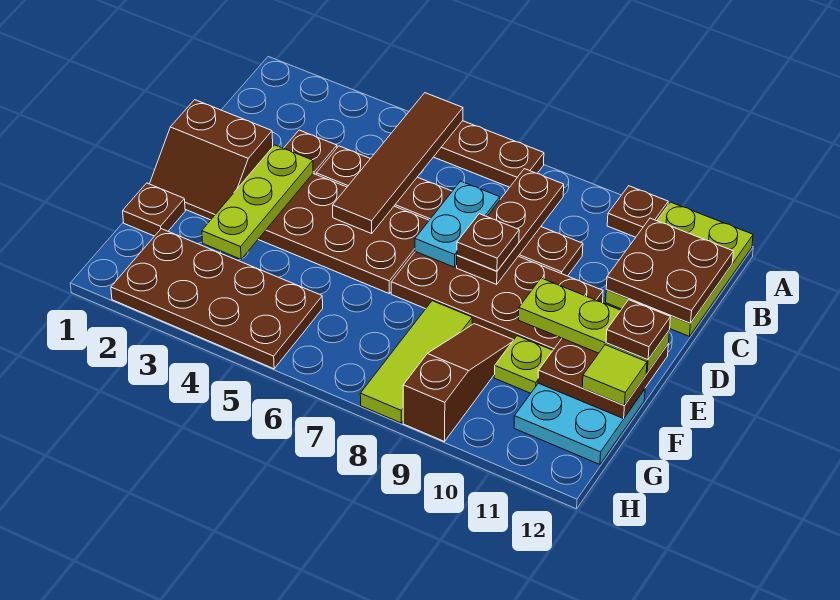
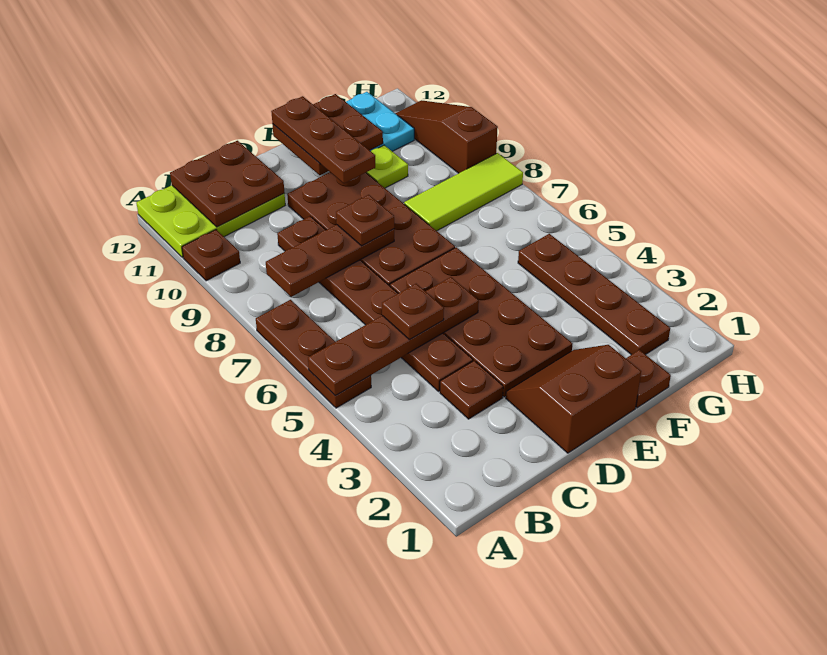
brown tile A5:D5 level 2 -> brown plate A5:D5 level 2
cyan plate C7:D7 level 2 -> none
brown slope D1:E2 level 1 top D -> brown slope D1:E2 level 1 top 1
lime plate D3:F3 level 2 -> none
lime plate E10:E12 level 3 -> brown plate E10:E12 level 3
brown plate E12 level 4 -> brown plate C5 level 3
brown slope F9:H9 level 1 top H -> brown slope H9:H11 level 1 top 9
lime tile F12 level 3 -> none
brown plate G2:H5 level 1 -> brown plate G2:G5 level 1

